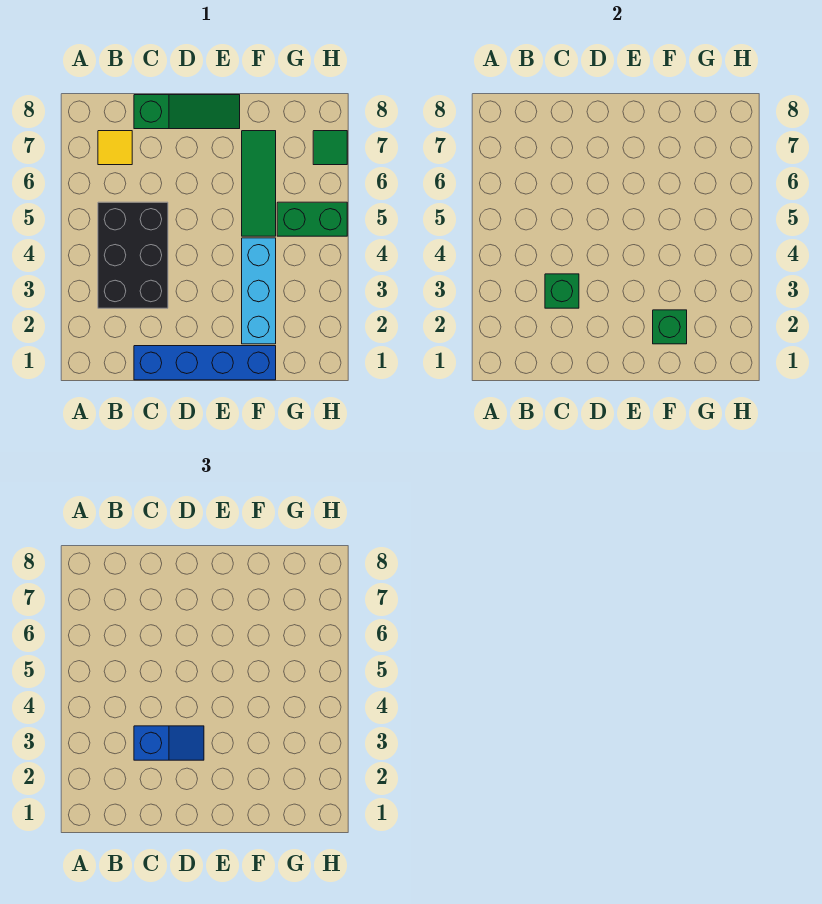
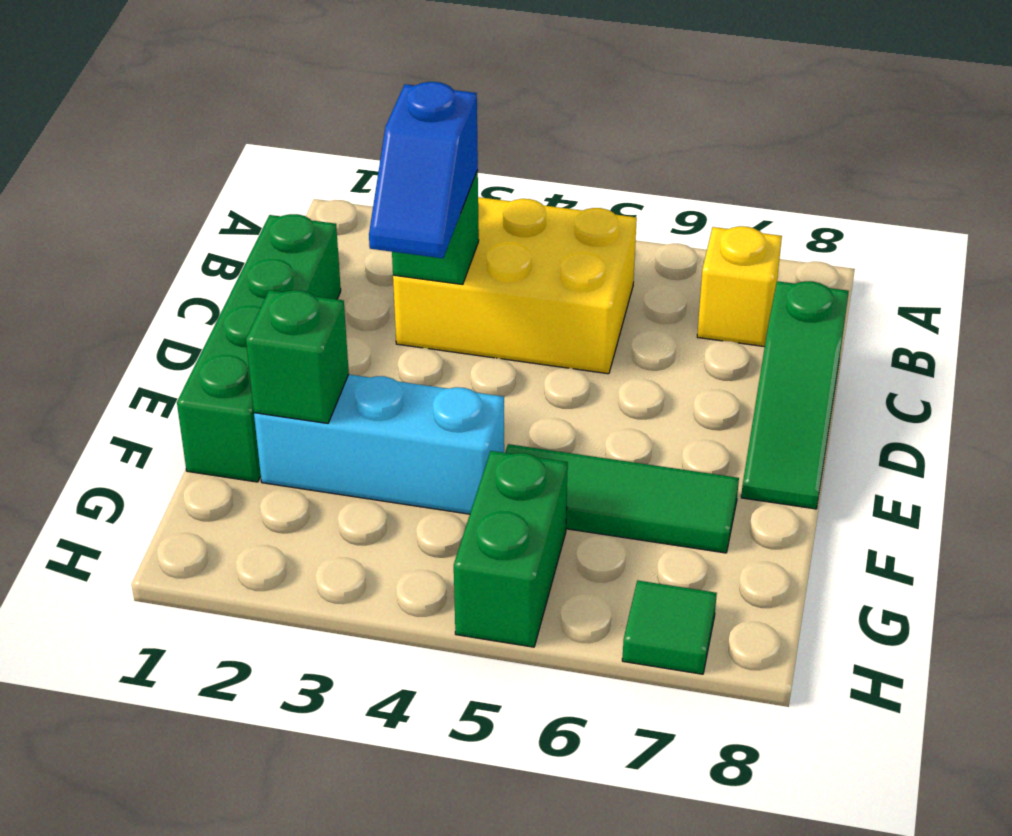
black brick B3:C5 level 1 -> yellow brick B3:C5 level 1
yellow tile B7 level 1 -> yellow brick B7 level 1
blue brick C1:F1 level 1 -> green brick C1:F1 level 1

